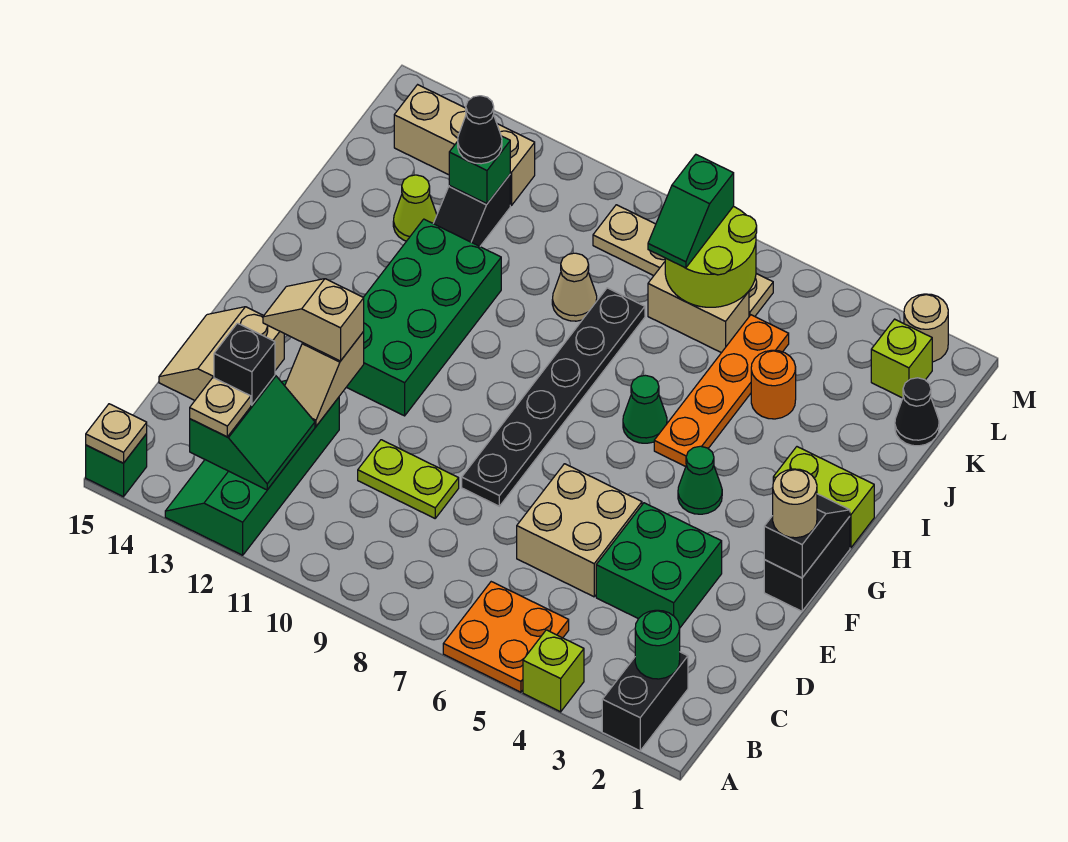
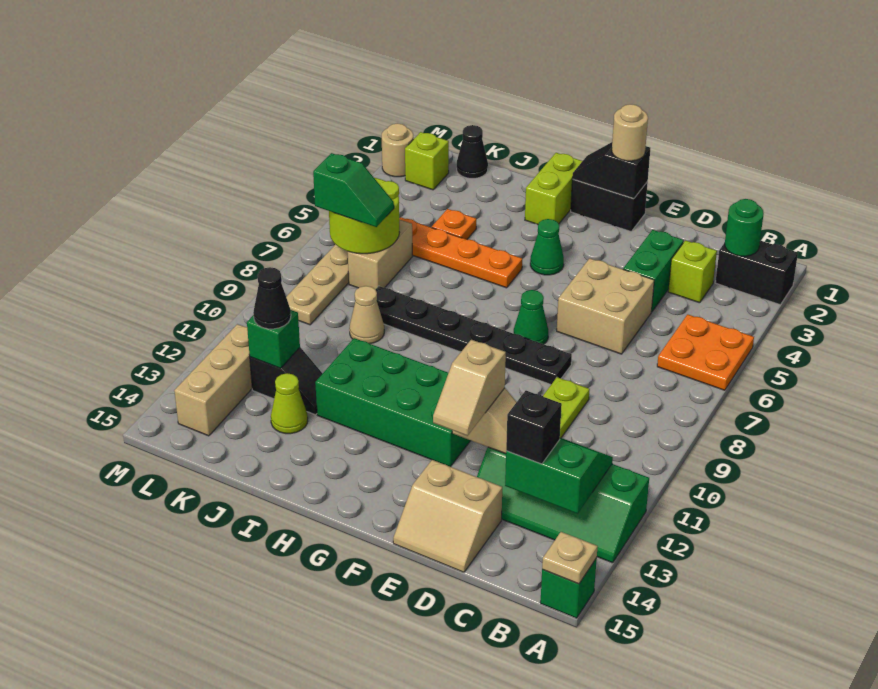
lime brick A4 level 1 -> lime brick C3 level 1
tan plate B13 level 3 -> none
green brick D3:E4 level 1 -> green brick D3:D4 level 1
green cone H6 level 1 -> green cone F7 level 1
orange round brick J4 level 1 -> orange plate J4 level 1

